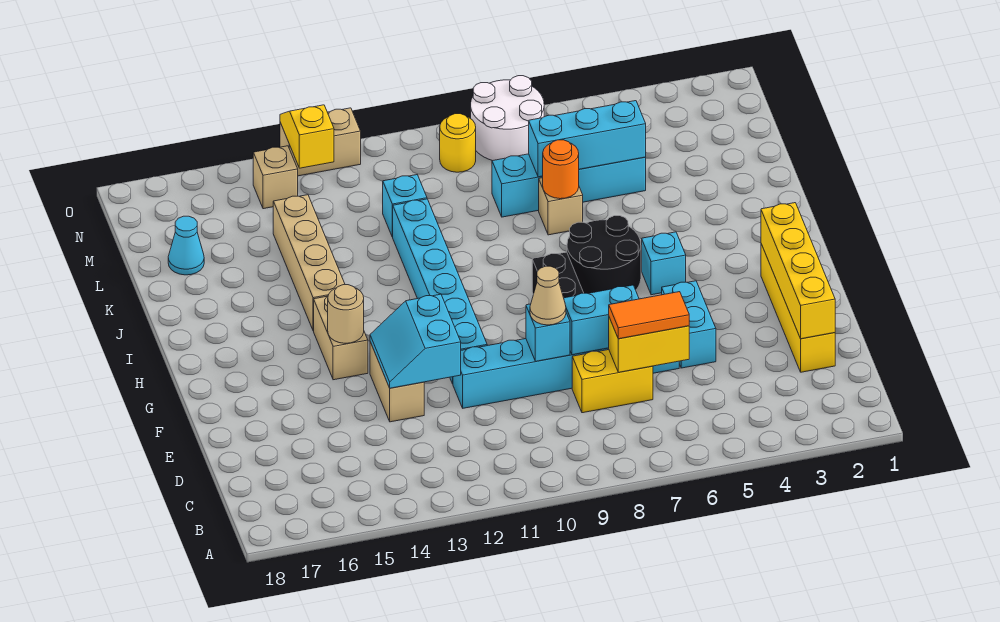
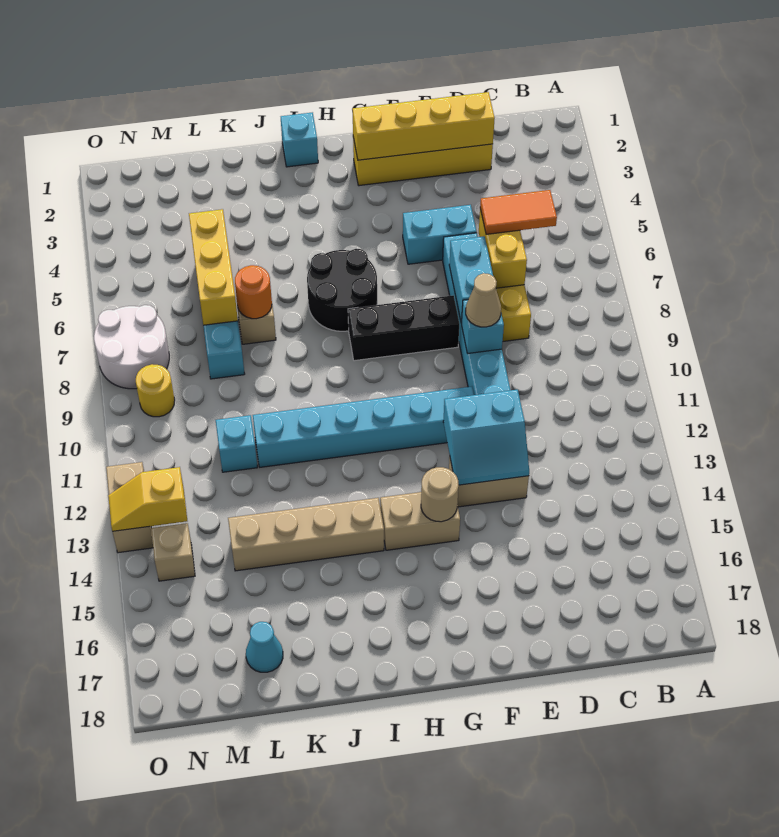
orange tile D6:D7 level 3 -> orange tile C6:D6 level 3
cyan brick H5 level 1 -> cyan brick I1 level 1
cyan brick L5:L7 level 2 -> yellow brick L5:L7 level 2

